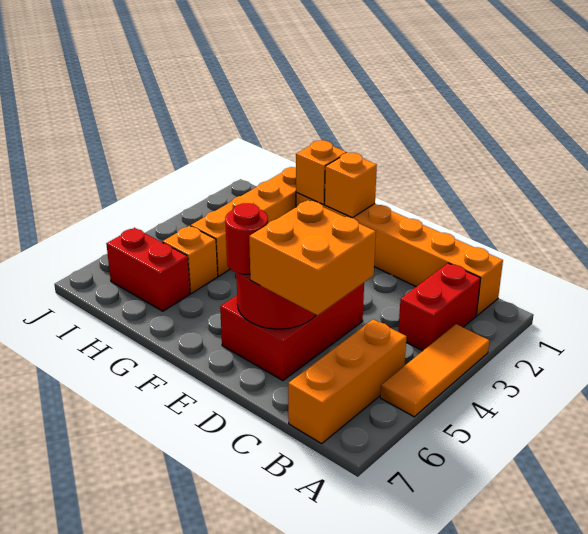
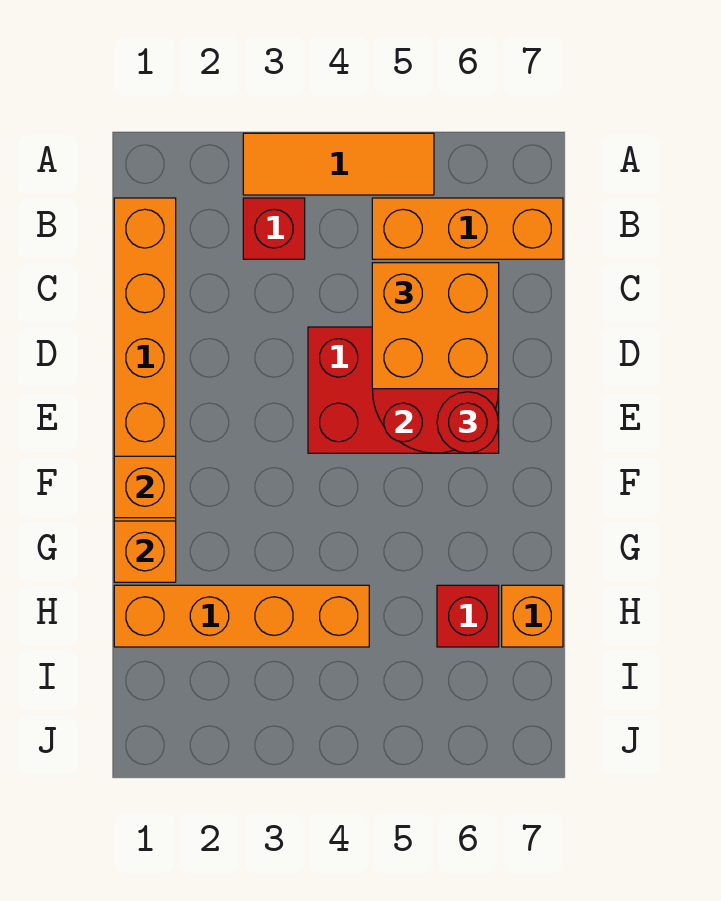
red brick B2:B3 level 1 -> red brick B3 level 1
orange brick H5 level 1 -> orange brick H7 level 1
red brick H6:I6 level 1 -> red brick H6 level 1

